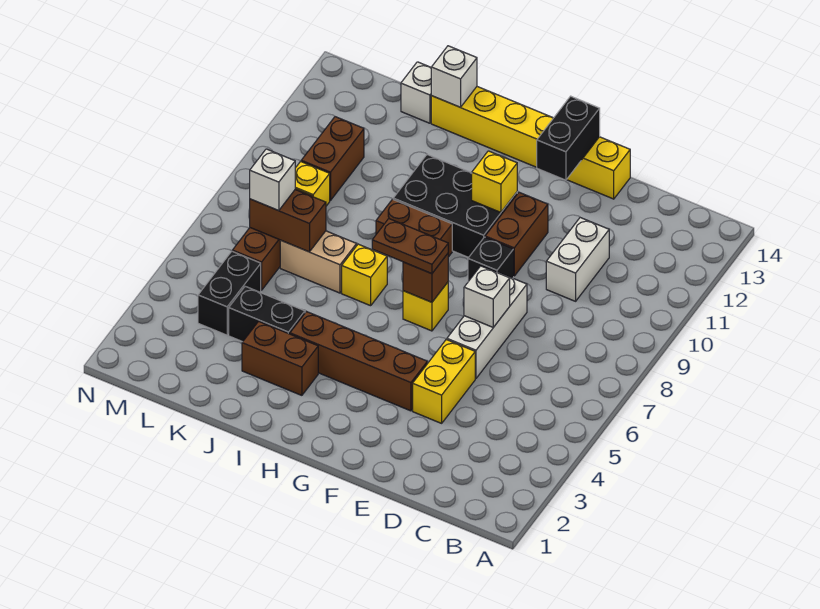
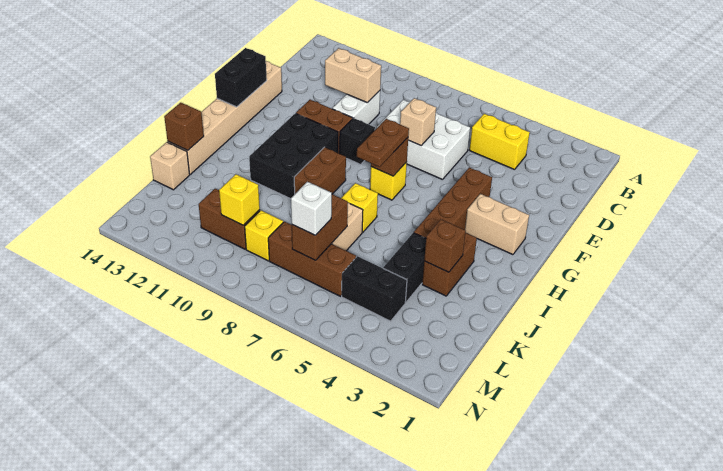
white brick D10:D11 level 1 -> white brick D10:E10 level 1
none -> tan brick D10:D11 level 2
yellow brick E4:E5 level 1 -> yellow brick C4:C5 level 1
white brick E6:E8 level 1 -> white brick D6:E8 level 1
white brick E7 level 2 -> tan brick E7 level 2
yellow brick E14:J14 level 1 -> tan brick E14:J14 level 1
black brick F13:F14 level 2 -> black brick F14:G14 level 2
none -> tan brick G2:G3 level 1
yellow brick G11 level 2 -> yellow brick L10 level 2
none -> brown brick J3 level 2
white brick J14 level 2 -> brown brick J14 level 2
white brick K14 level 1 -> tan brick K14 level 1

